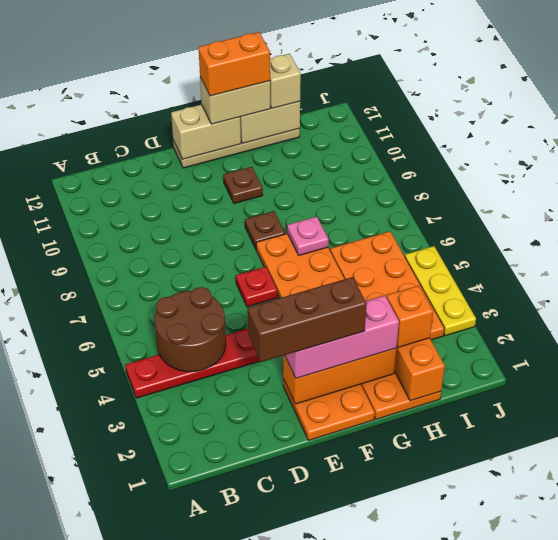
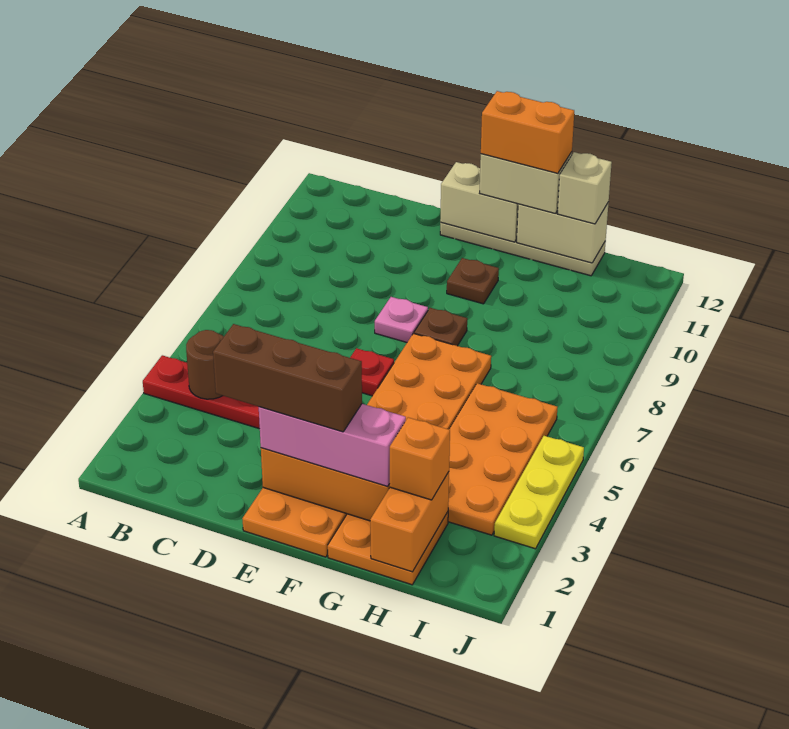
brown round brick B4:C5 level 2 -> brown round brick B4 level 2
pink plate G7 level 2 -> pink plate E8 level 1

